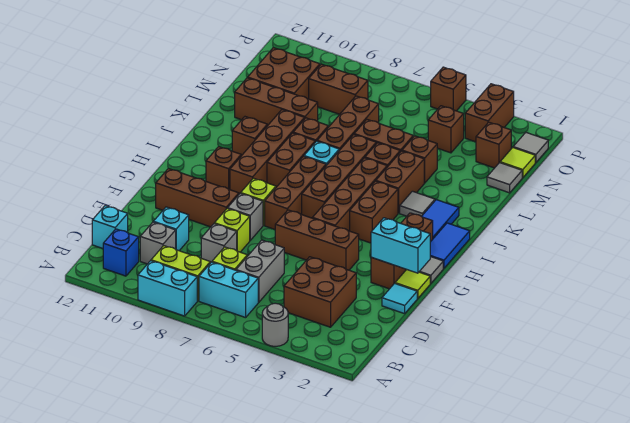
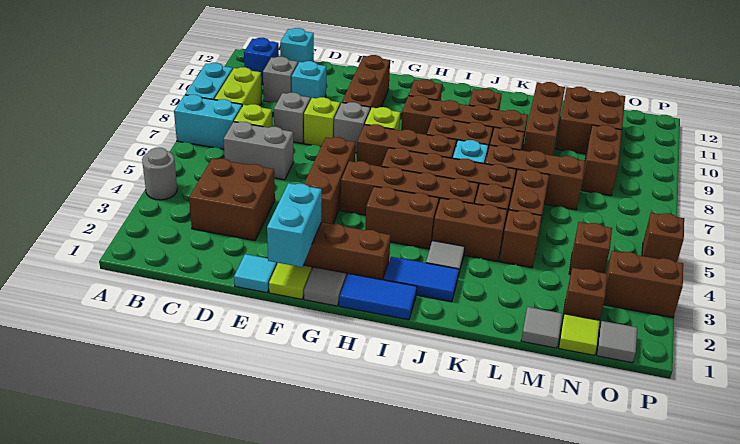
cyan brick B6:B7 level 1 -> cyan brick A7:B7 level 1

